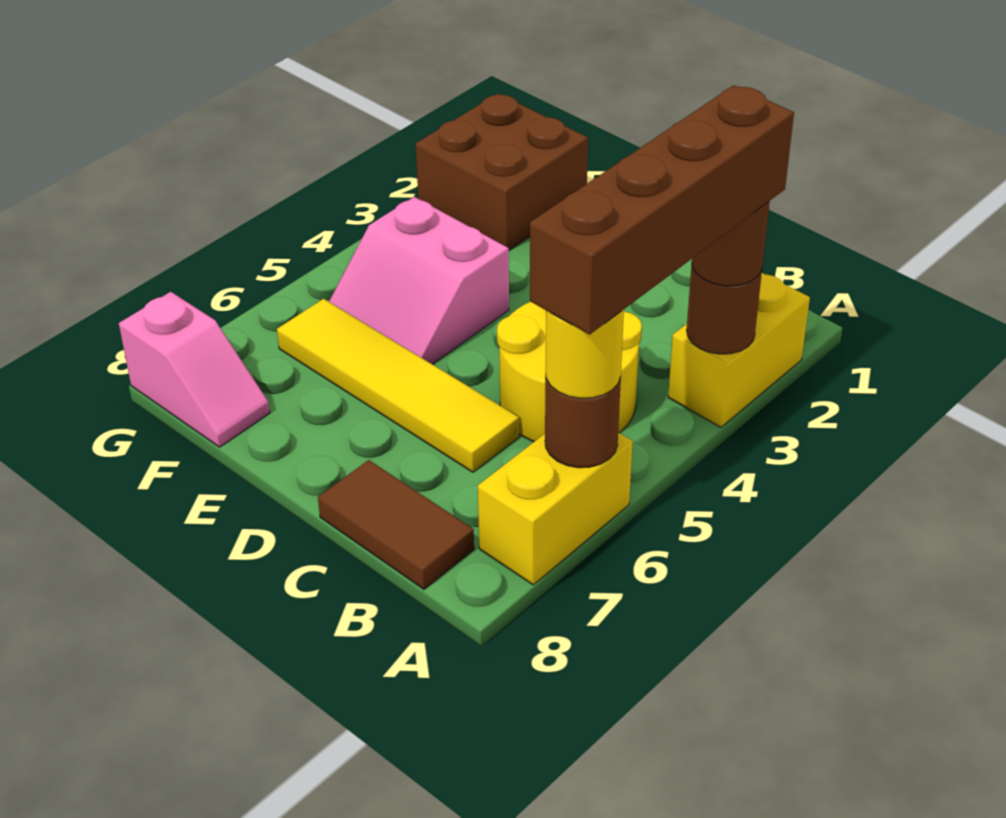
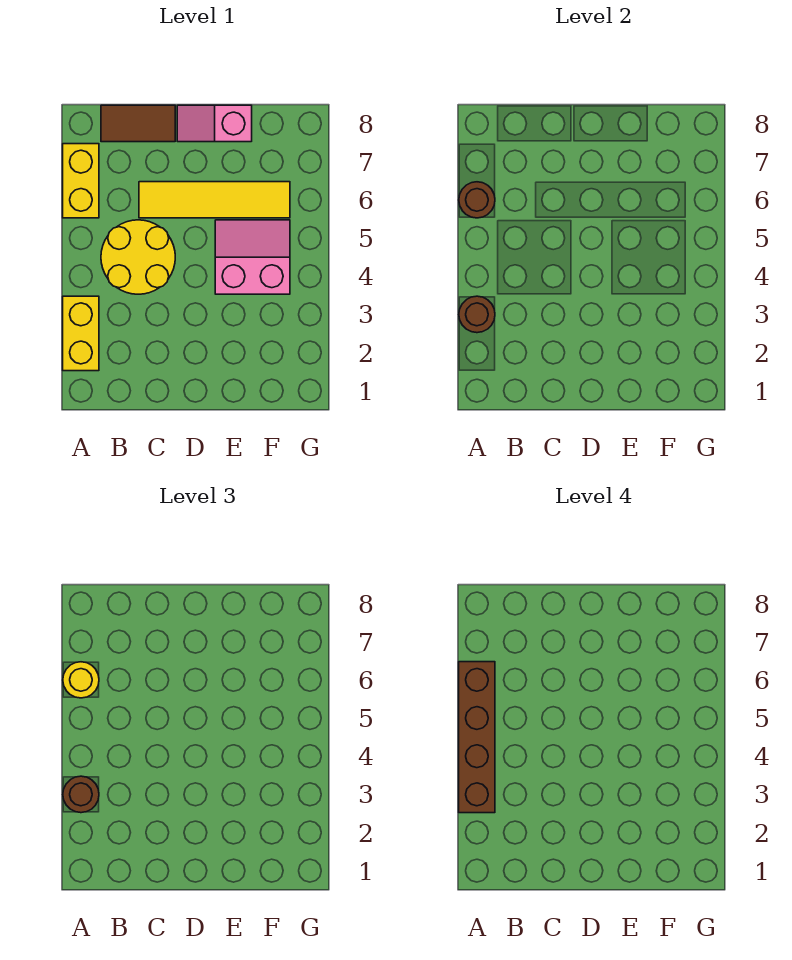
brown brick F1:G2 level 1 -> none
pink slope F8:G8 level 1 top G -> pink slope D8:E8 level 1 top E

